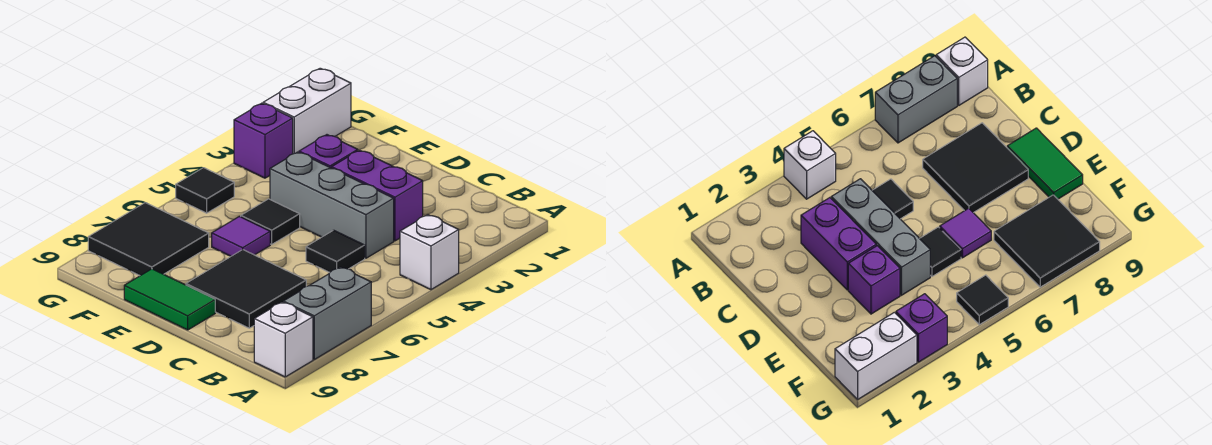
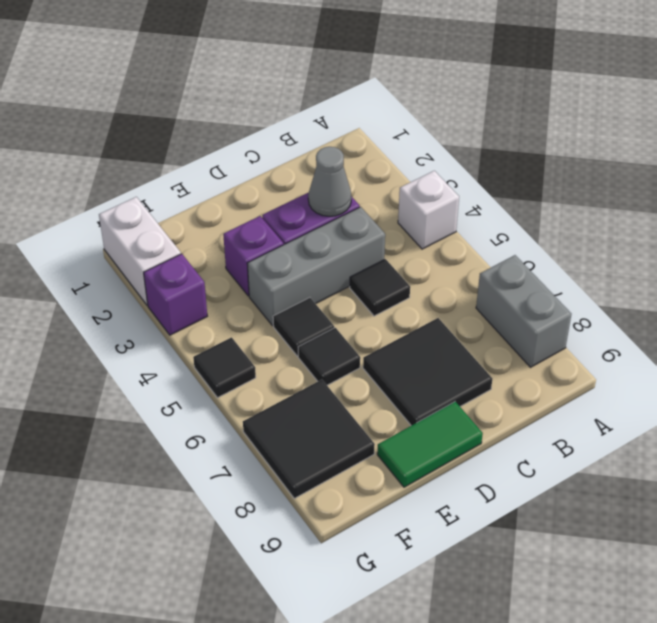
white brick A9 level 1 -> none
none -> grey cone C3 level 2
purple tile E6 level 1 -> black tile E6 level 1

